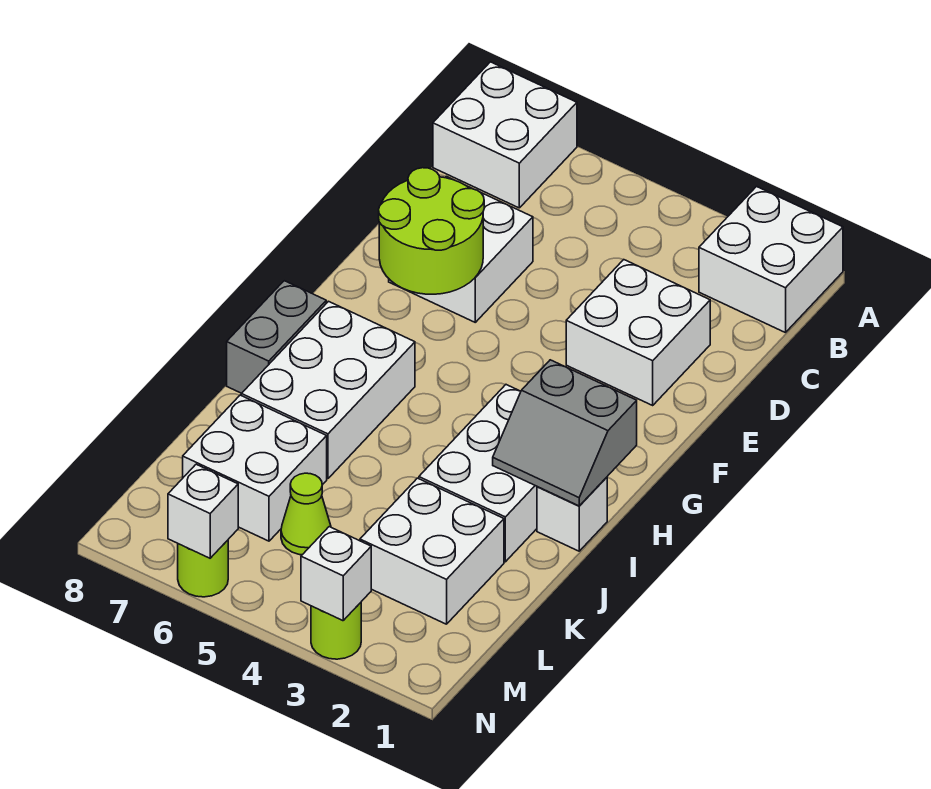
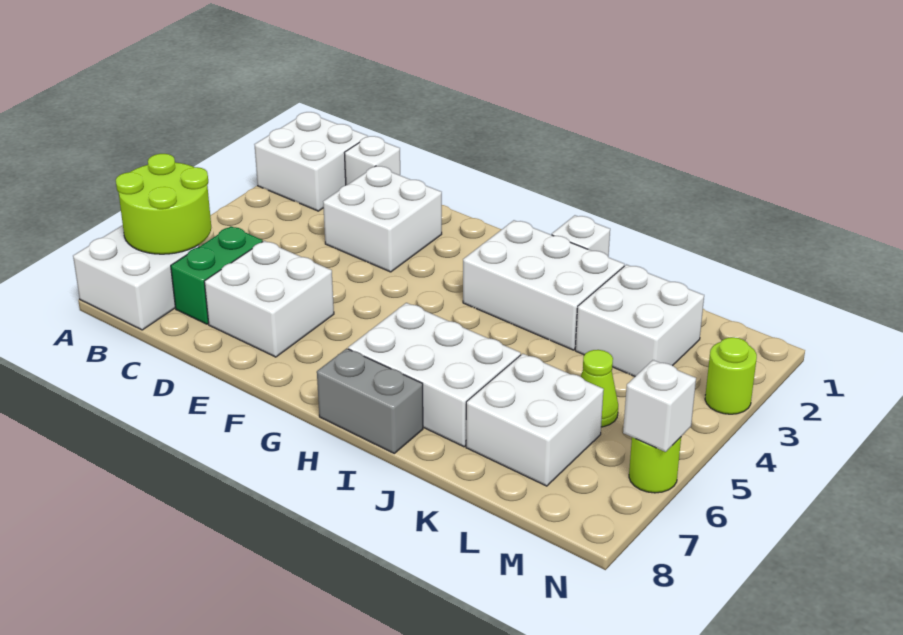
none -> green brick C6:C7 level 1
lime round brick E6:F7 level 2 -> lime round brick A6:B7 level 2
grey slope H1:I2 level 2 top H -> none
white brick N3 level 2 -> white brick C1 level 1

